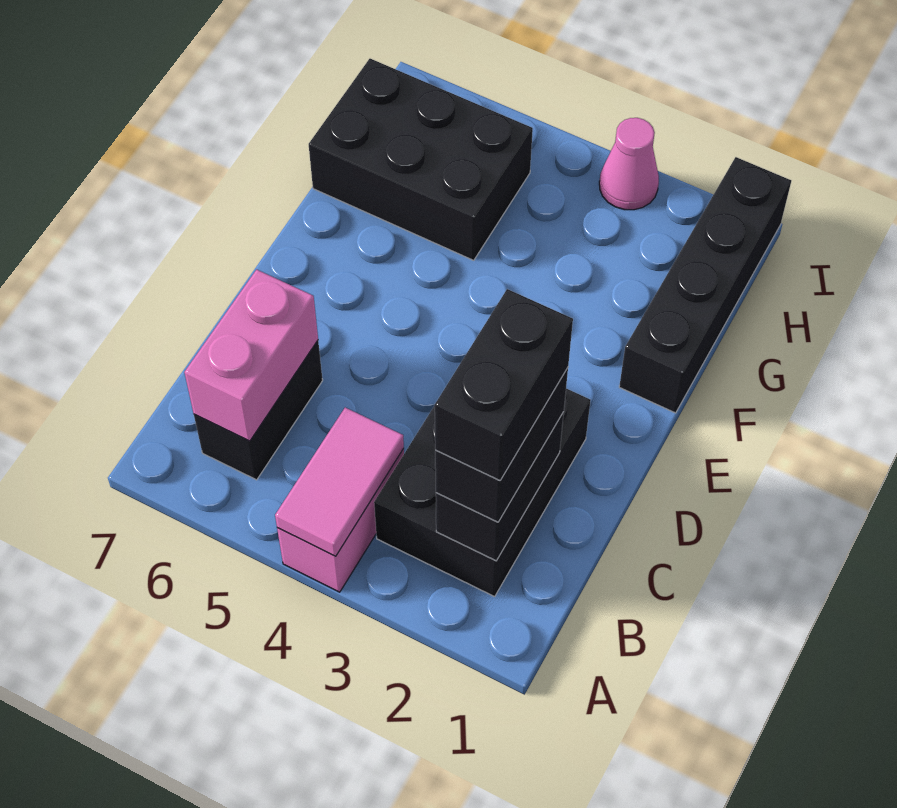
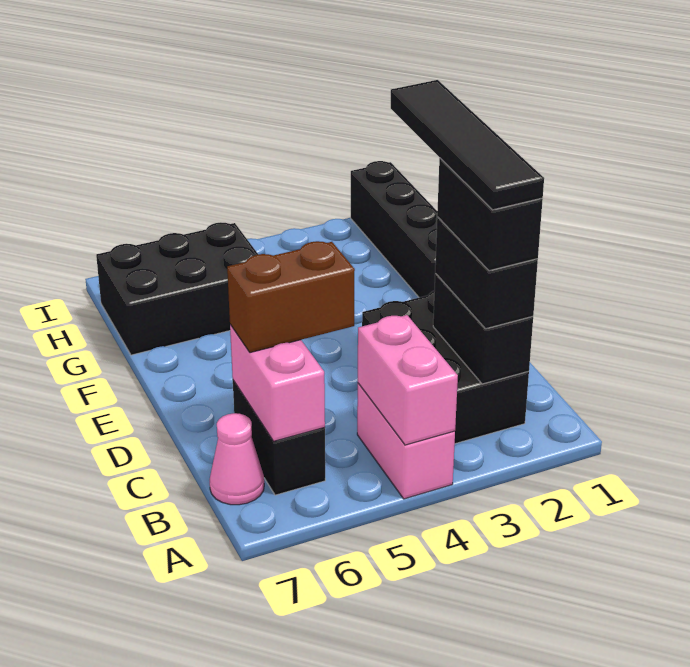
pink tile A4:B4 level 2 -> pink brick A4:B4 level 2
none -> black tile B2:E2 level 5
none -> brown brick C5:C6 level 3
pink cone I3 level 1 -> pink cone B7 level 1

